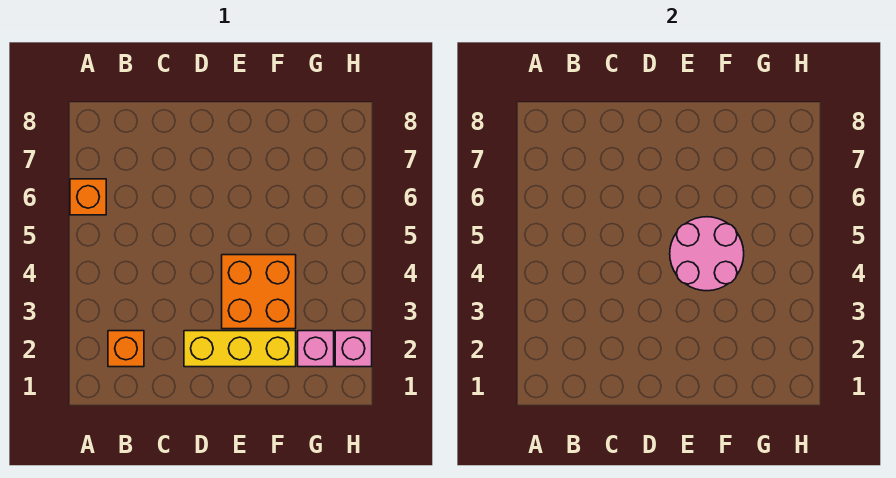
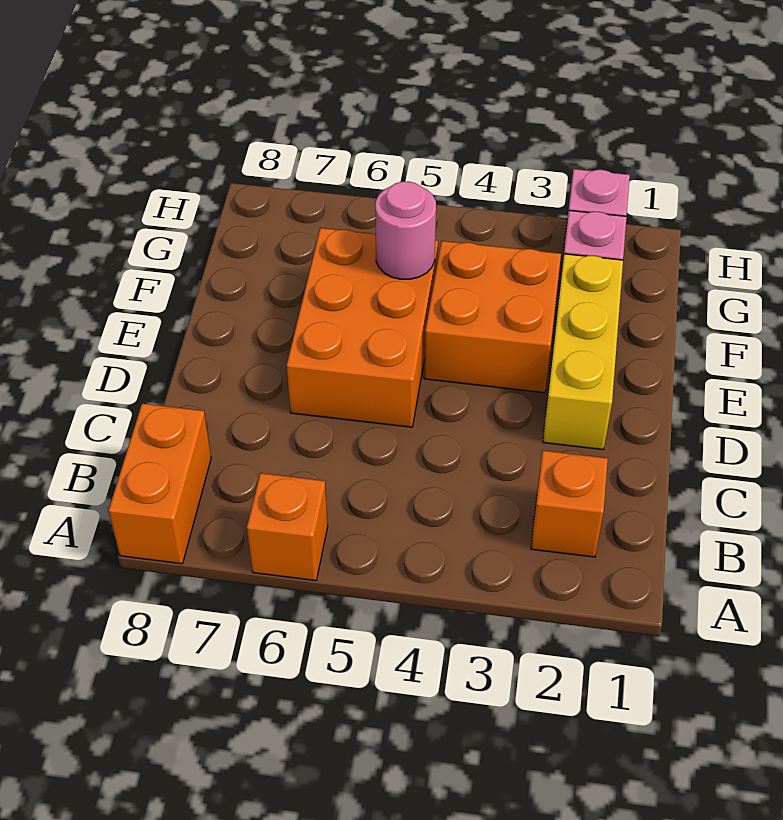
none -> orange brick A8:B8 level 1
none -> orange brick D5:F6 level 1
pink round brick E4:F5 level 2 -> pink round brick F5 level 2

